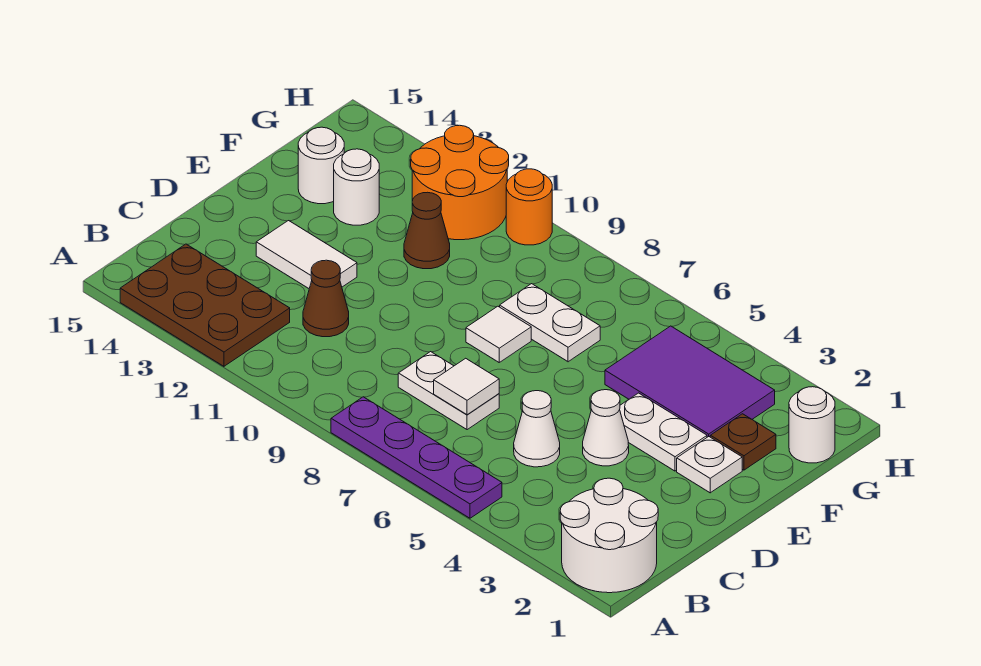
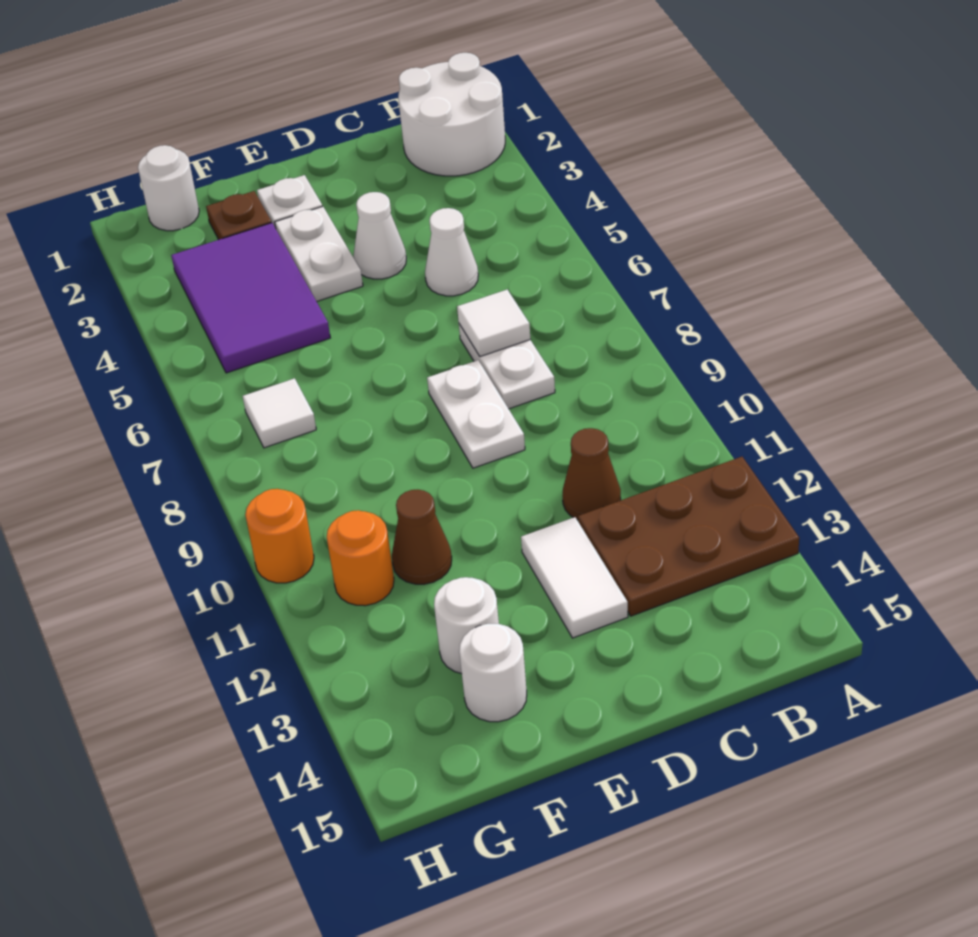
purple plate A5:A8 level 1 -> none
brown plate A12:B14 level 1 -> brown plate A12:C13 level 1
white tile E8 level 1 -> white tile G7 level 1
white plate F7:F8 level 1 -> white plate D8:D9 level 1
orange round brick G11:H12 level 1 -> orange round brick G11 level 1

